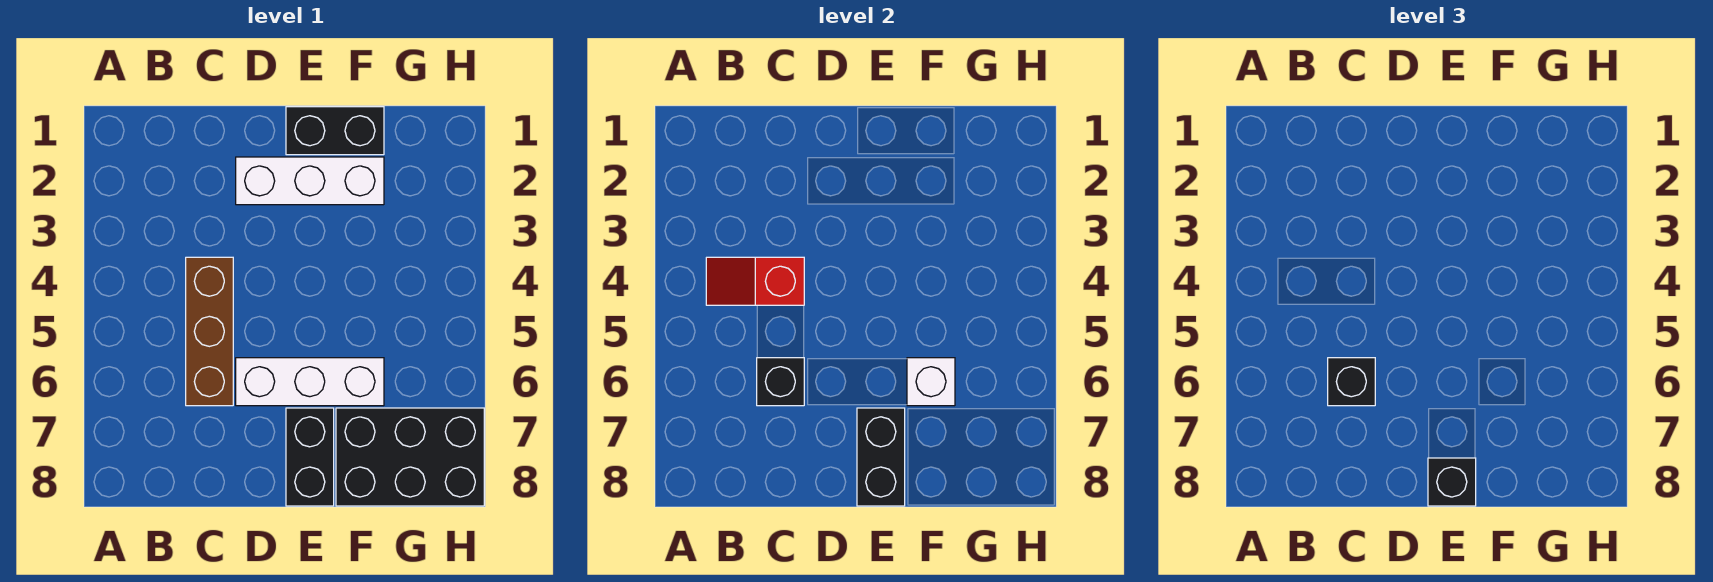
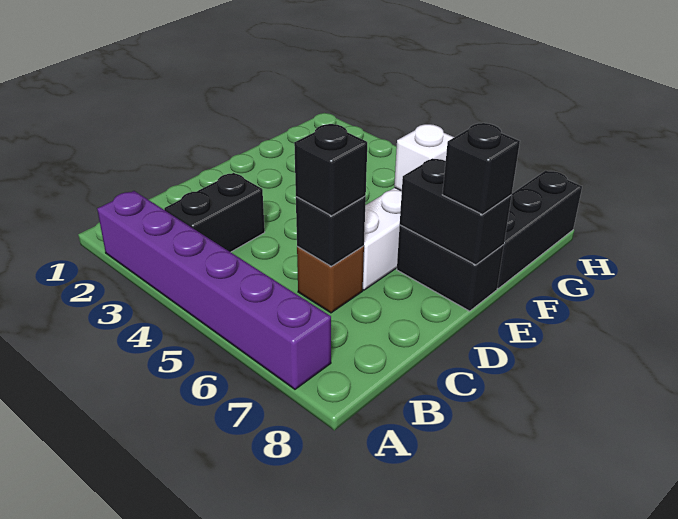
none -> purple brick A2:A7 level 1
red slope B4:C4 level 2 top C -> none
brown brick C4:C6 level 1 -> brown brick C6 level 1
white brick D2:F2 level 1 -> none
black brick E1:F1 level 1 -> black brick B3:C3 level 1
black brick F7:H8 level 1 -> black brick F8:H8 level 1

